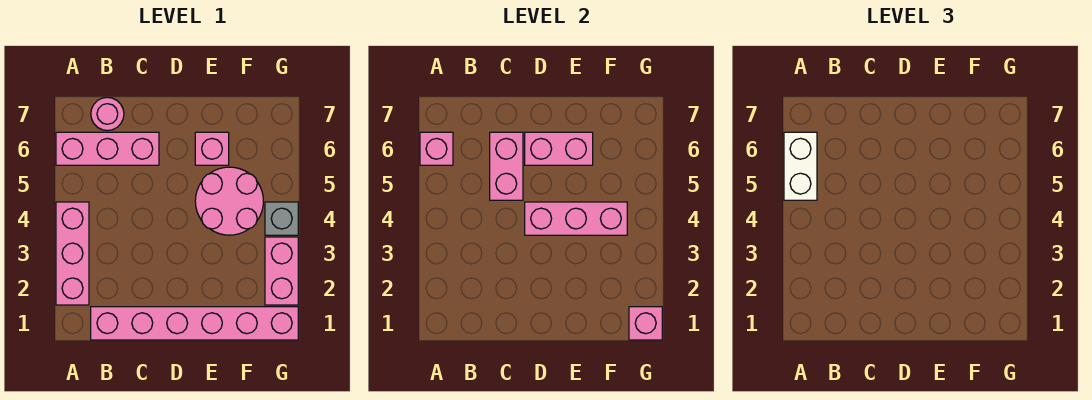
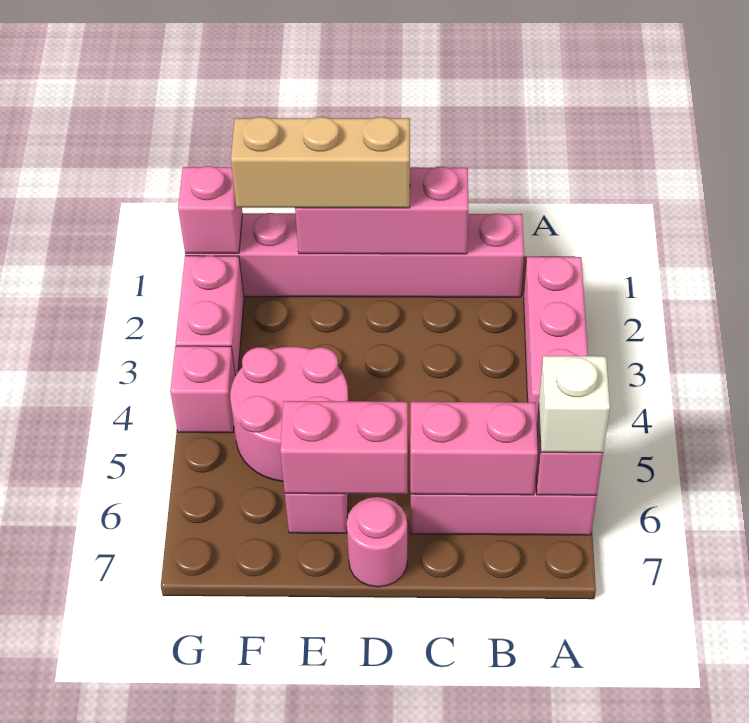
white brick A5:A6 level 3 -> white brick A6 level 3
pink round brick B7 level 1 -> pink round brick D7 level 1
pink brick C5:C6 level 2 -> pink brick B6:C6 level 2
none -> tan brick D1:F1 level 3
pink brick D4:F4 level 2 -> pink brick C1:E1 level 2
grey brick G4 level 1 -> pink brick G4 level 1

